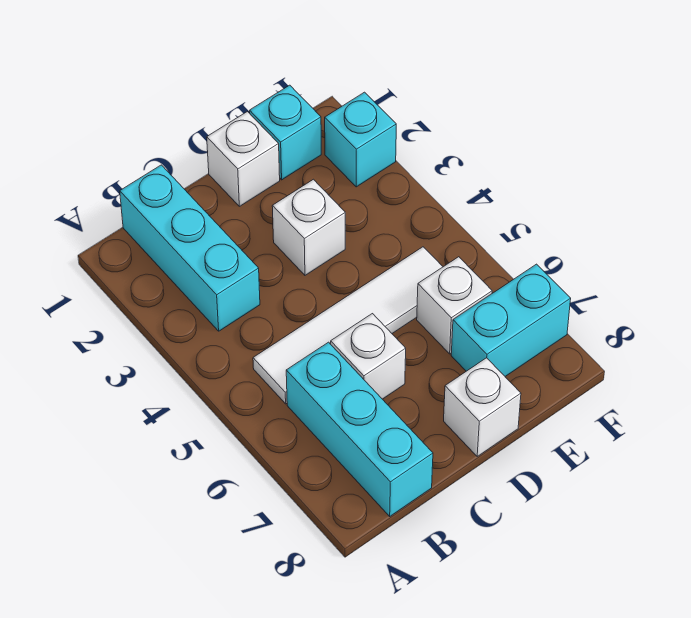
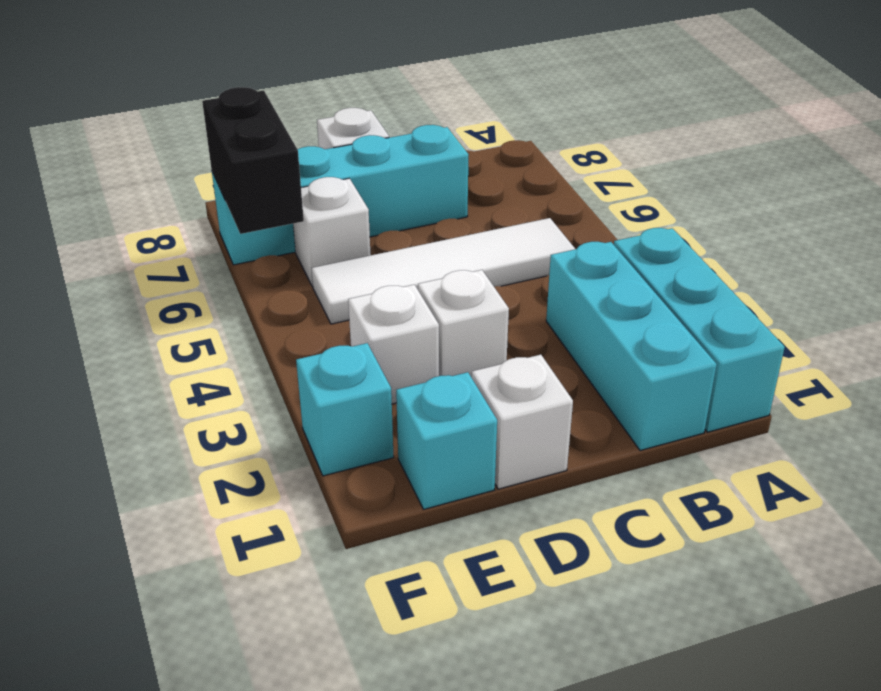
cyan brick B6:B8 level 1 -> cyan brick A1:A3 level 1
white brick C6 level 1 -> white brick E3 level 1
cyan brick E7:F7 level 1 -> cyan brick C7:F7 level 1
none -> black brick F6:F7 level 2

